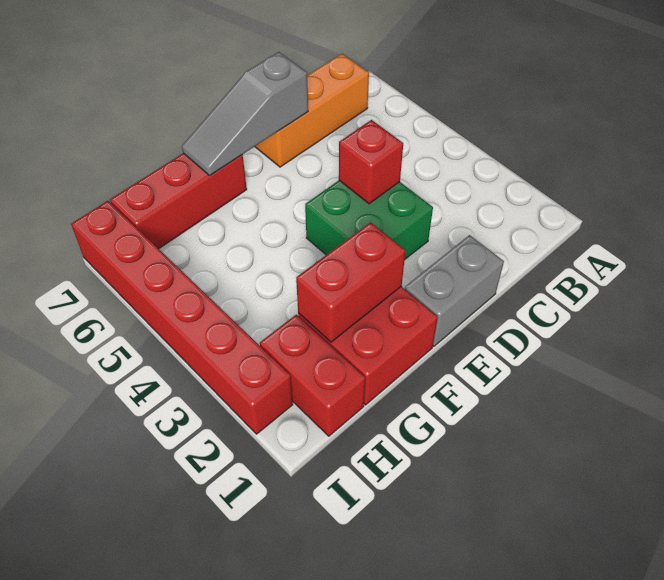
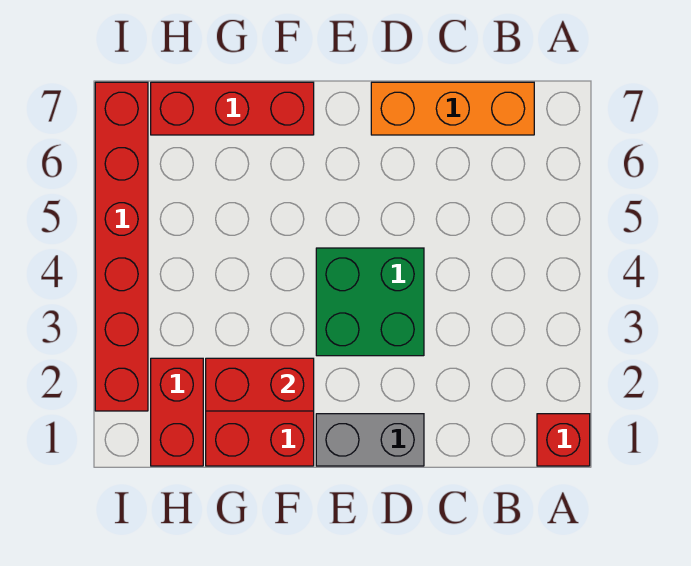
red brick D4 level 2 -> red brick A1 level 1
grey slope D7:F7 level 2 top D -> none

